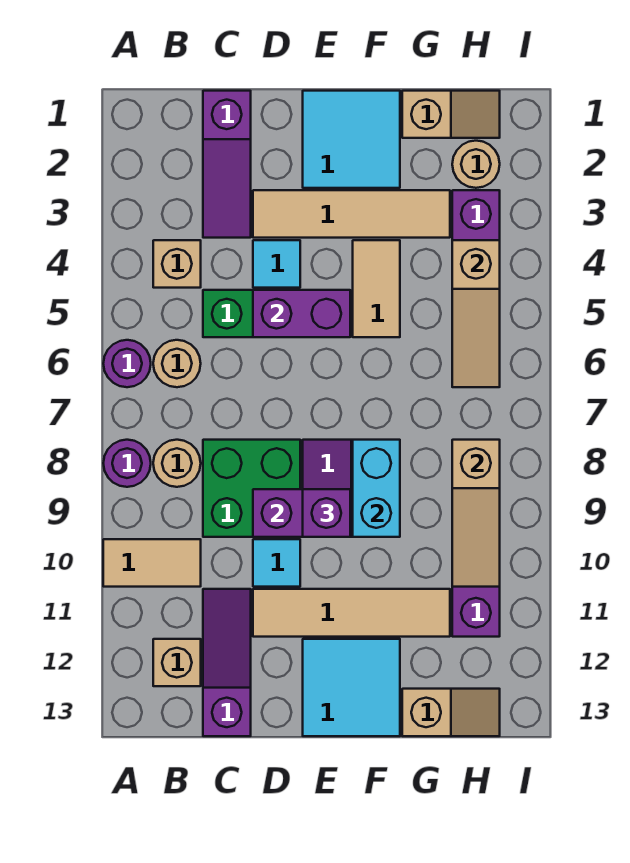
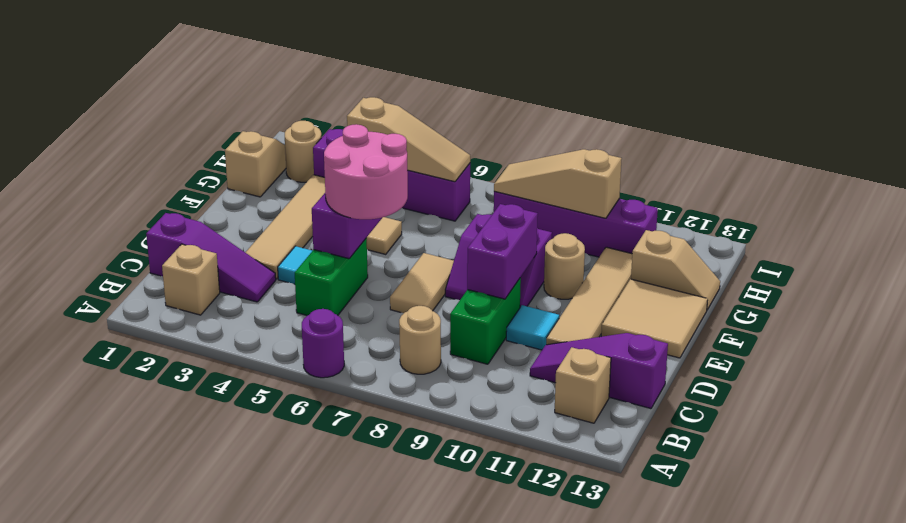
purple round brick A8 level 1 -> none
tan tile A10:B10 level 1 -> tan tile D7:E7 level 1
tan brick B4 level 1 -> tan brick B2 level 1
tan round brick B6 level 1 -> tan round brick F10 level 1
green brick C8:D9 level 1 -> green brick C9:D9 level 1
none -> pink round brick D5:E6 level 3
cyan tile E1:F2 level 1 -> none
purple brick E9 level 3 -> none
cyan tile E12:F13 level 1 -> tan tile E12:F13 level 1
cyan brick F8:F9 level 2 -> none
tan slope G13:H13 level 1 top G -> tan slope G12:G13 level 1 top 12
tan slope H8:H10 level 2 top 8 -> tan slope H8:H10 level 2 top 10

